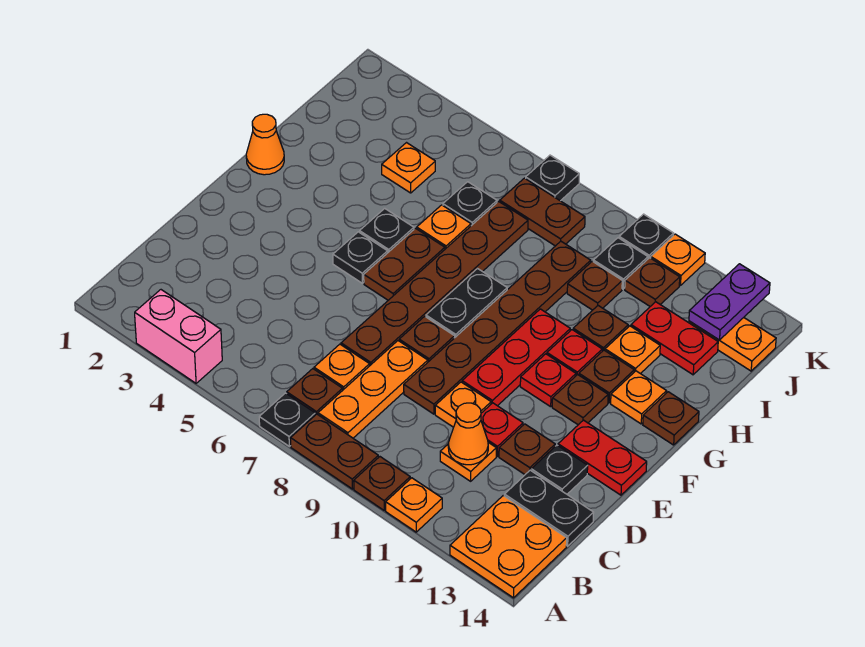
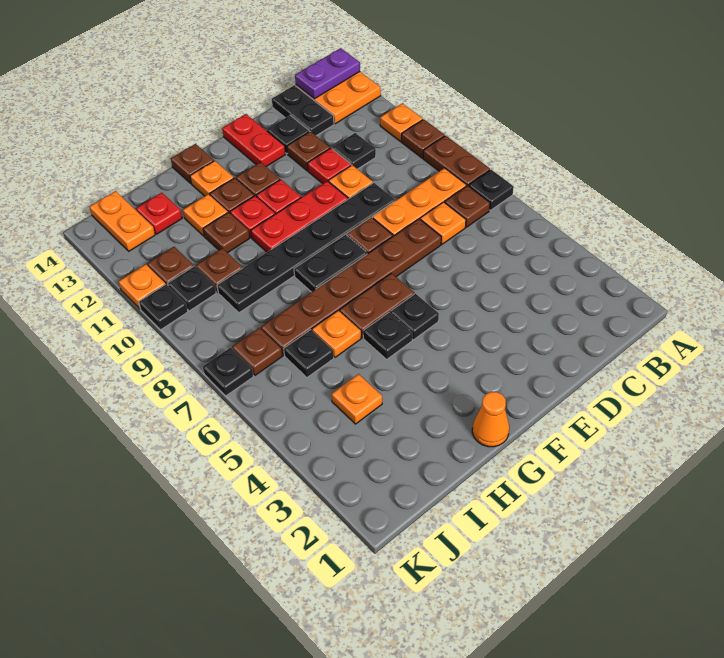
pink brick A3:A4 level 1 -> none
orange plate C11 level 1 -> black plate C11 level 1
orange cone C11 level 2 -> none
brown plate D9:I9 level 1 -> black plate D9:I9 level 1
red plate I12:I13 level 1 -> red plate I13 level 1
brown plate J7:J8 level 1 -> brown plate J7 level 1
purple plate J13:K13 level 2 -> purple plate A14:B14 level 2

